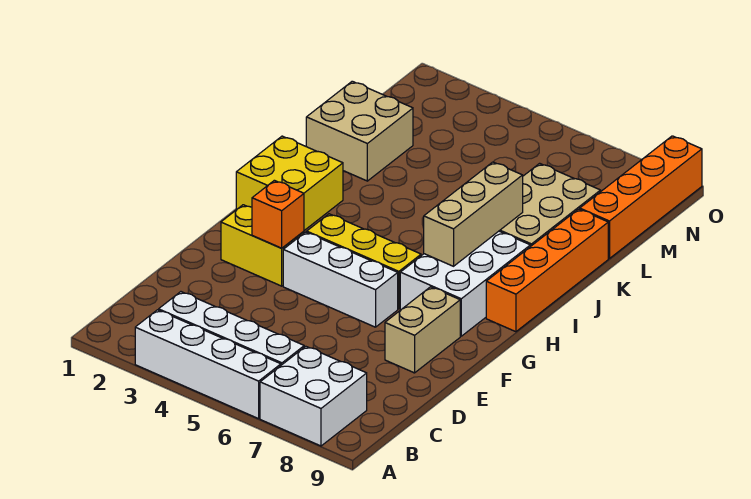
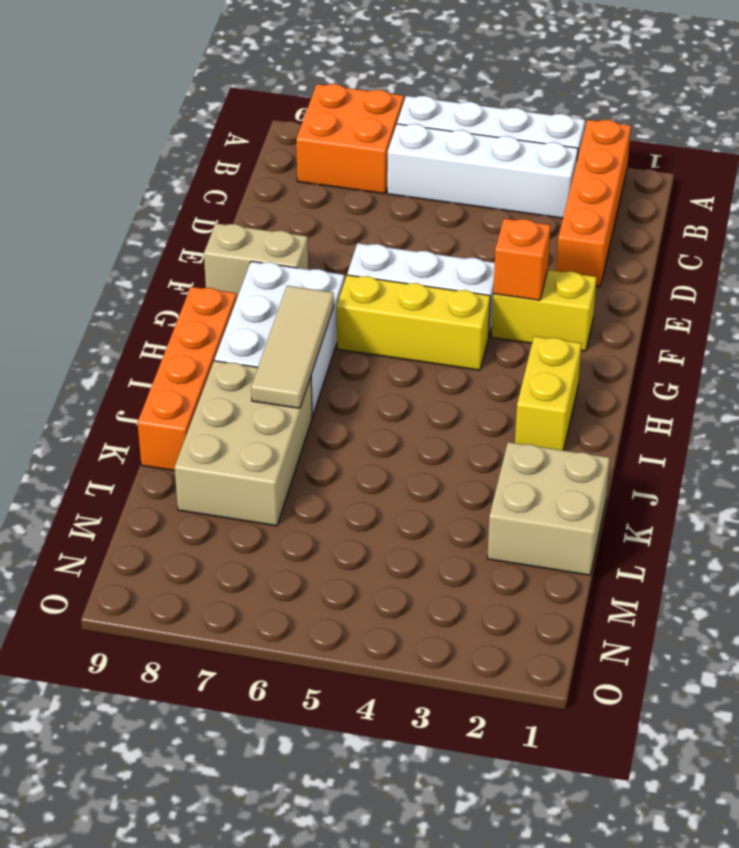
white brick A7:B8 level 1 -> orange brick A7:B8 level 1
tan brick E8:F8 level 1 -> tan brick F8:F9 level 1
yellow brick H1:I2 level 1 -> yellow brick H2:I2 level 1
tan brick H7:J7 level 2 -> tan tile H7:J7 level 2
orange brick L9:O9 level 1 -> orange brick A2:D2 level 1

